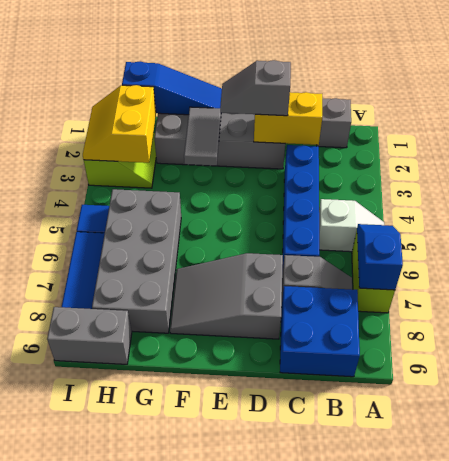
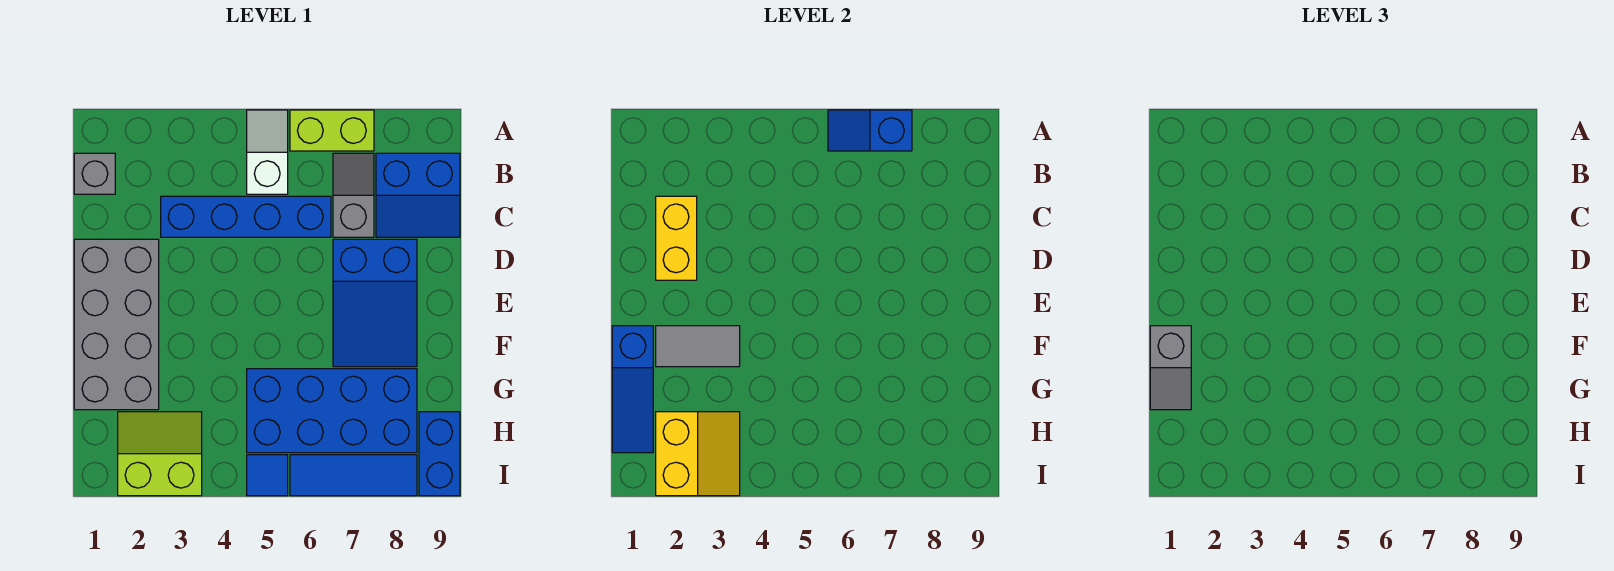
blue brick B8:C9 level 1 -> blue slope B8:C9 level 1 top B
grey slope D2:E2 level 3 top D -> grey slope F1:G1 level 3 top F
grey slope D7:F8 level 1 top D -> blue slope D7:F8 level 1 top D
blue slope F1:H1 level 2 top H -> blue slope F1:H1 level 2 top F
grey brick G5:H8 level 1 -> blue brick G5:H8 level 1
yellow slope H2:I3 level 2 top H -> yellow slope H2:I3 level 2 top 2
grey brick H9:I9 level 1 -> blue brick H9:I9 level 1

